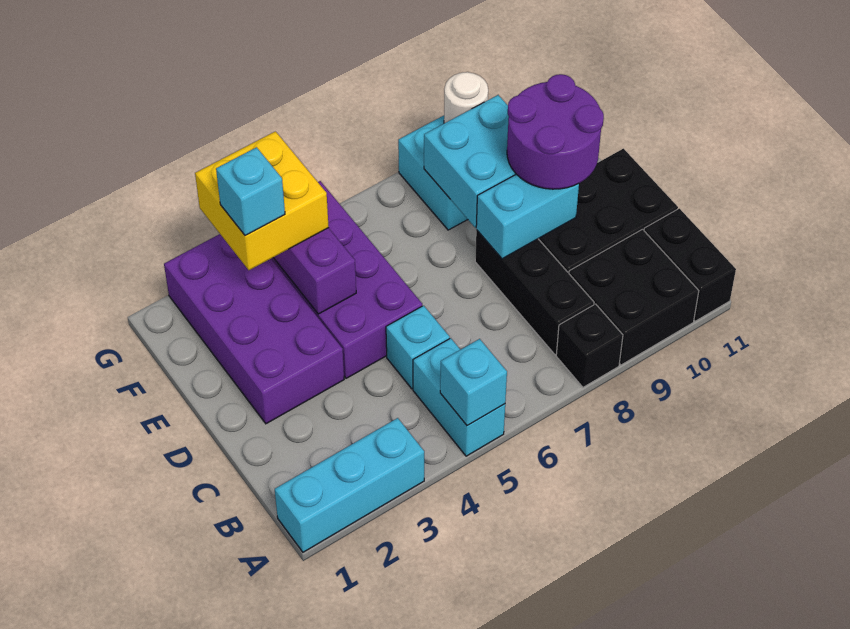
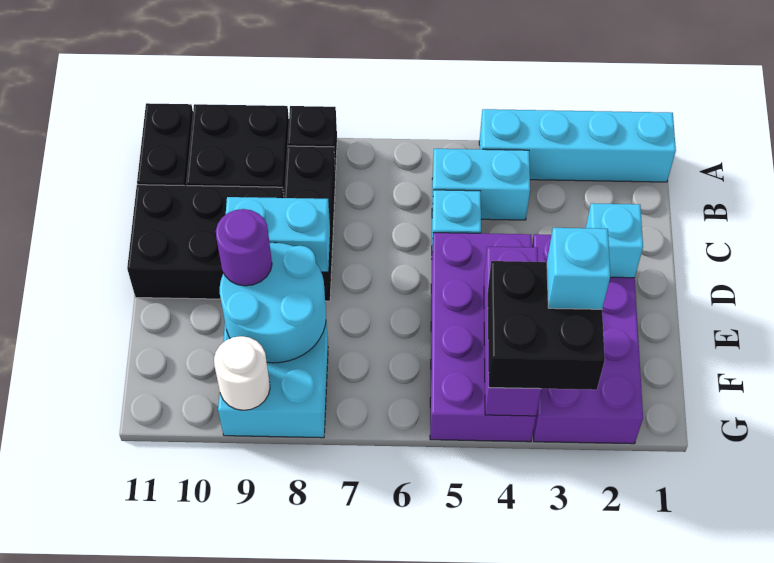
cyan brick A1:A3 level 1 -> cyan brick A1:A4 level 1
cyan brick A5:B5 level 1 -> cyan brick B4:B5 level 1
cyan brick A5 level 2 -> cyan brick D2 level 2
purple round brick D9:E10 level 3 -> purple round brick E9 level 3
cyan brick E8:F9 level 2 -> cyan round brick E8:F9 level 2
yellow brick F3:G4 level 3 -> black brick F3:G4 level 3

